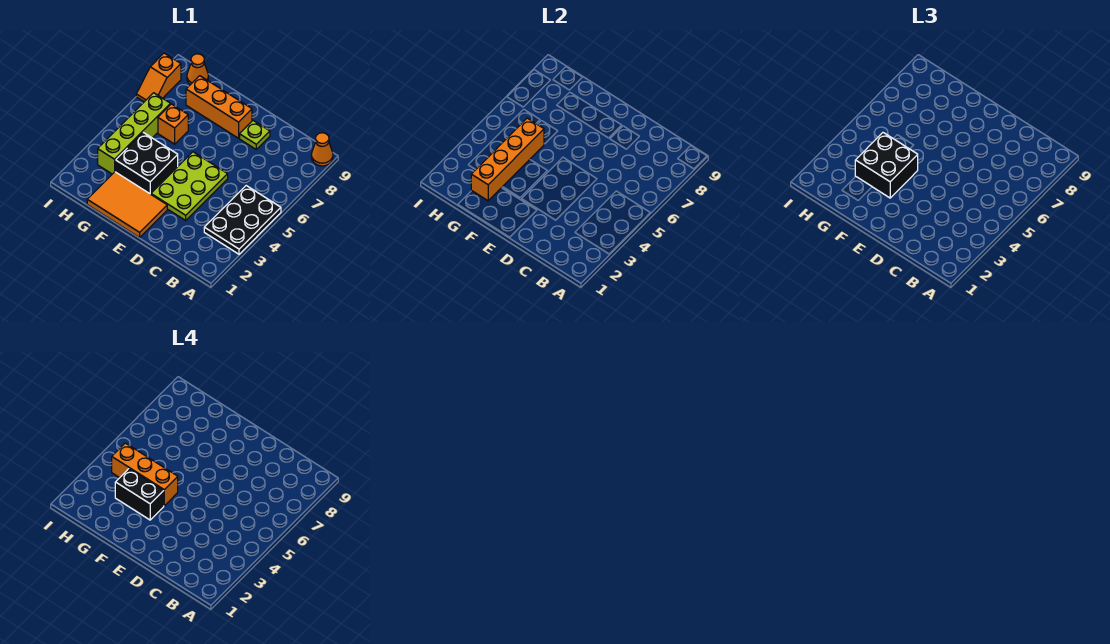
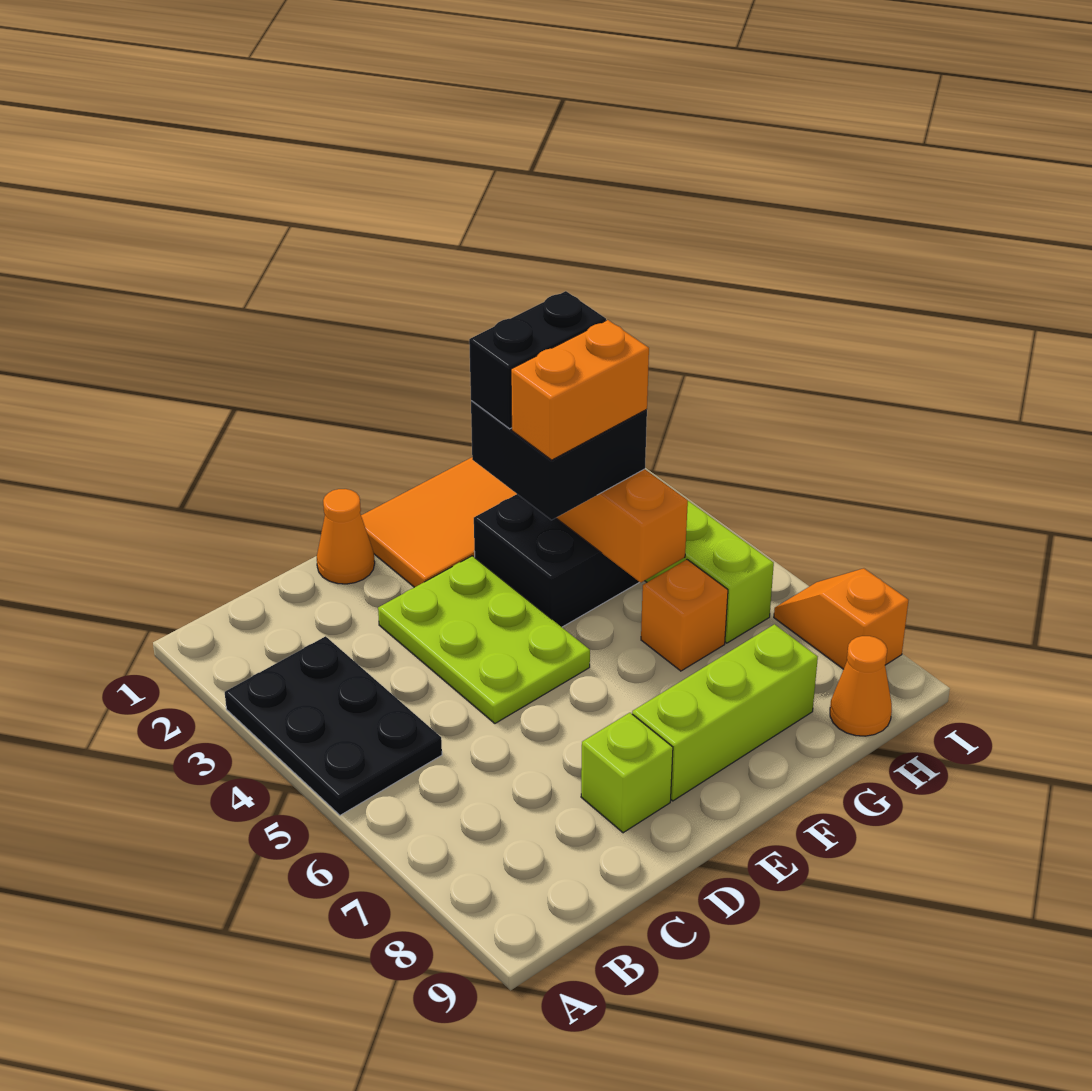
orange cone A9 level 1 -> orange cone D1 level 1
lime plate D8 level 1 -> lime brick D8 level 1
orange brick E8:G8 level 1 -> lime brick E8:G8 level 1
orange brick F4:H4 level 4 -> orange brick F4:G4 level 4

